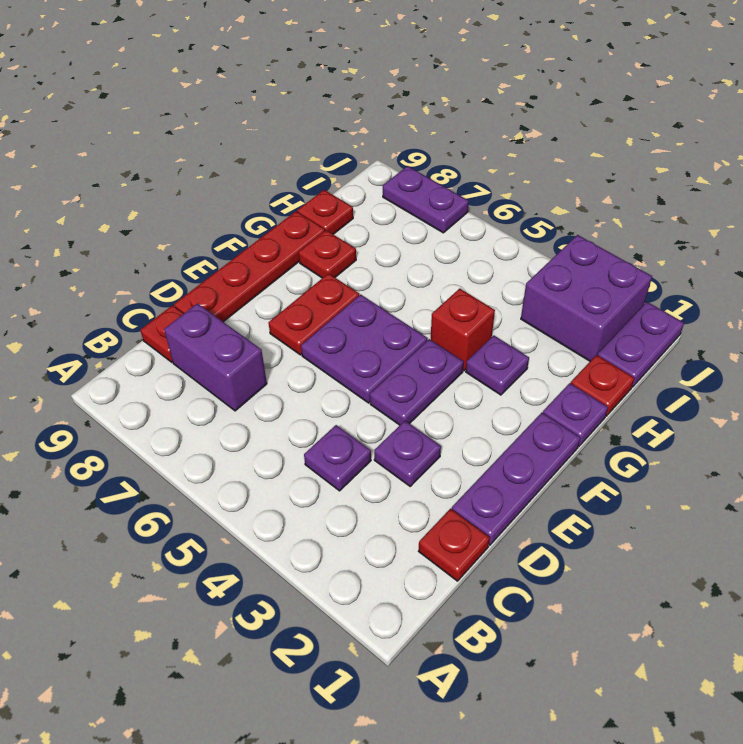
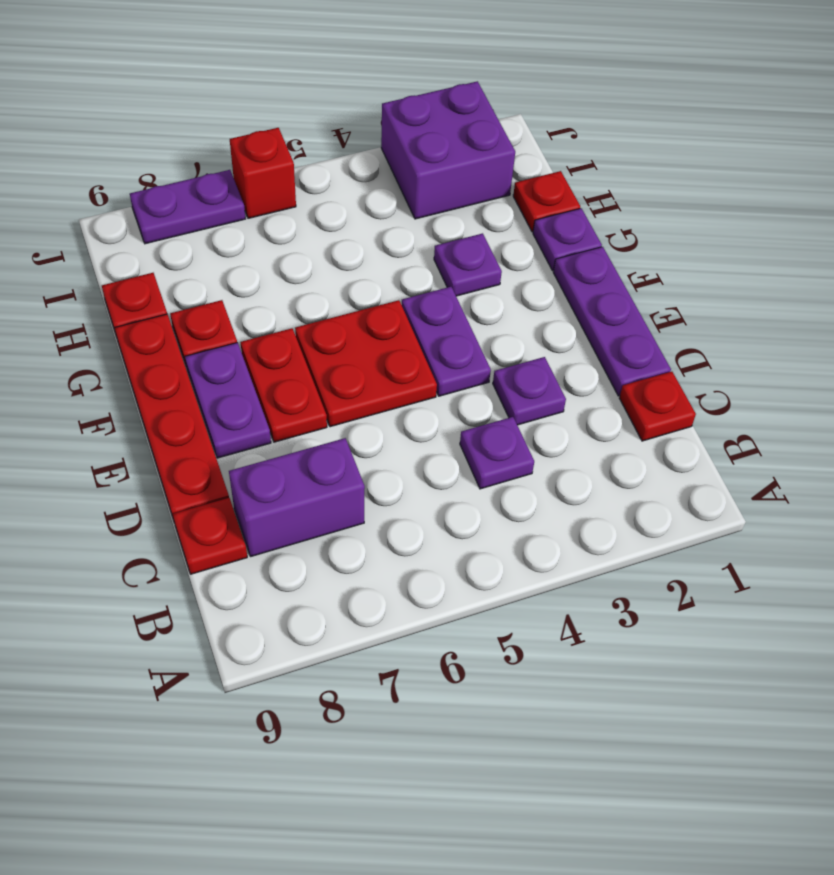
purple plate E5:F6 level 1 -> red plate E5:F6 level 1
red brick G4 level 1 -> red brick J6 level 1
purple plate I1:J1 level 1 -> purple plate E8:F8 level 1

